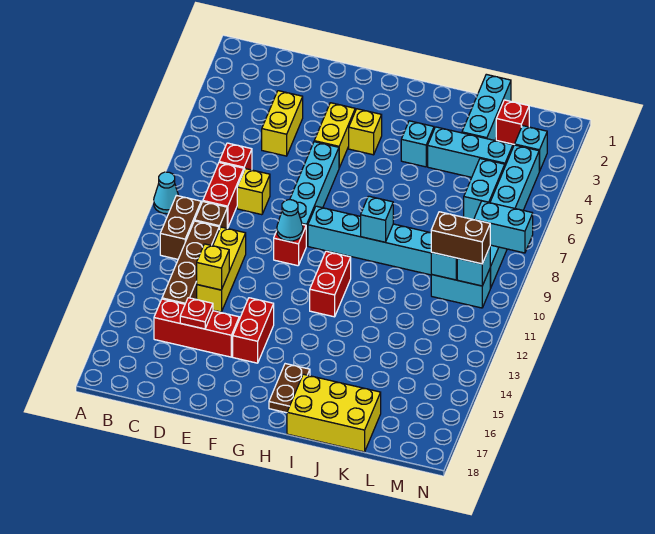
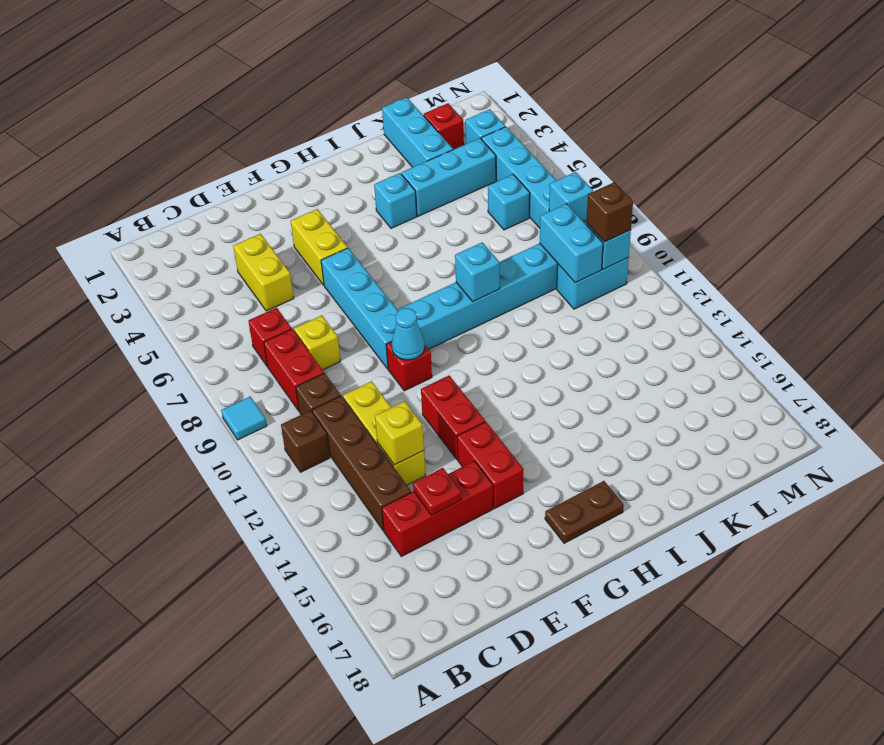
cyan cone A9 level 1 -> cyan tile A9 level 1
brown brick B10:B11 level 1 -> brown brick B11 level 1
yellow brick G4 level 1 -> none
red brick H11:H12 level 1 -> red brick F12:F13 level 1
brown plate H16:H17 level 1 -> brown plate G17:H17 level 1
yellow brick I17:K18 level 1 -> none
cyan brick L5:L6 level 1 -> cyan brick L6 level 1
brown brick L10:M10 level 3 -> brown brick M10 level 3
cyan brick M8:N8 level 2 -> cyan brick M8 level 2

